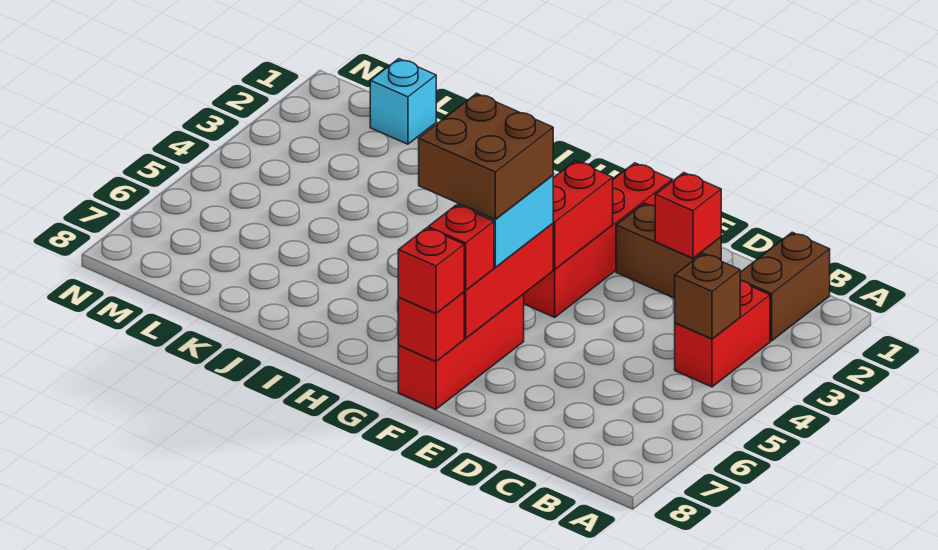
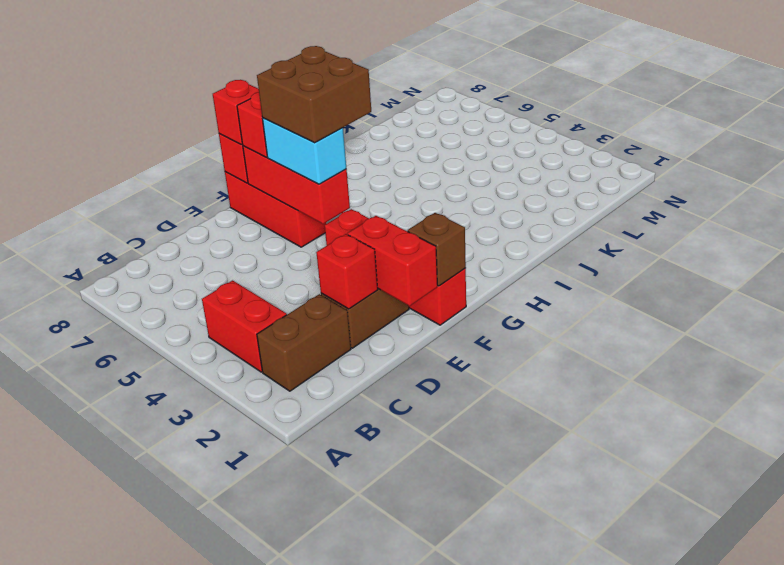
brown brick B1:B2 level 1 -> brown brick B2:C2 level 1
brown brick B4 level 2 -> brown brick F1 level 2
red brick F3:F4 level 2 -> red brick E1:E2 level 2
cyan brick L1 level 1 -> none

